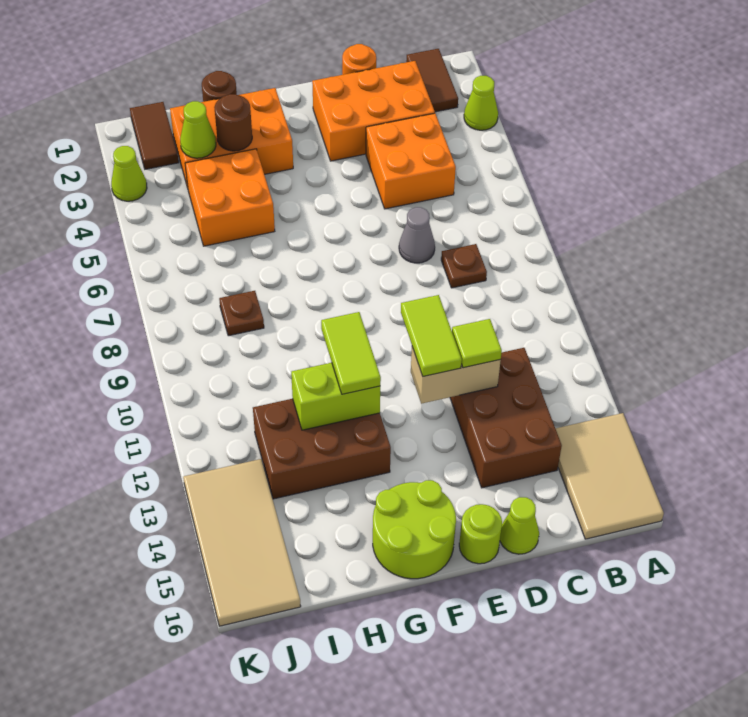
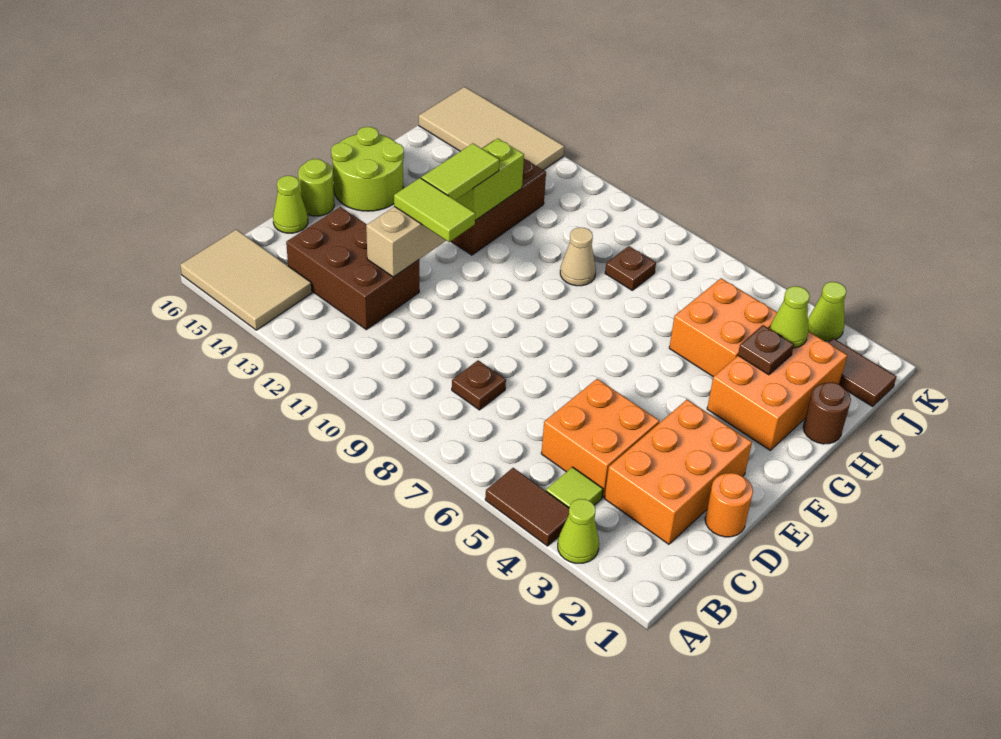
brown tile B1:B2 level 1 -> brown tile A4:A5 level 1
grey cone D7 level 1 -> none
lime tile D12 level 3 -> lime tile B4 level 1
lime tile G11:G12 level 3 -> lime tile F12:G12 level 3
brown round brick H3 level 2 -> brown plate H3 level 2
none -> tan cone H9 level 1

